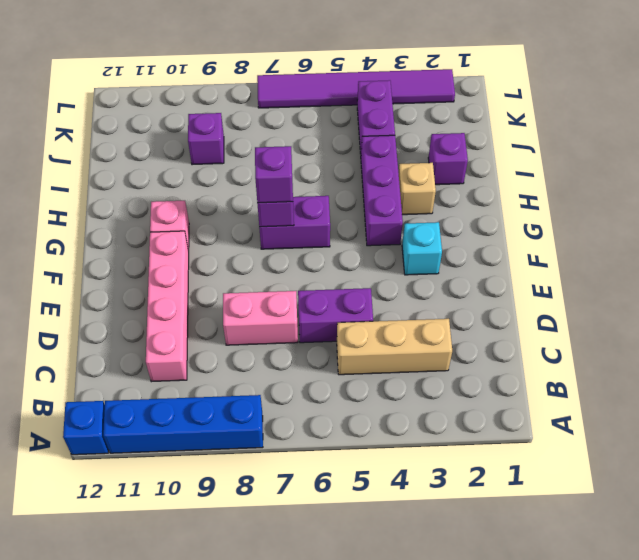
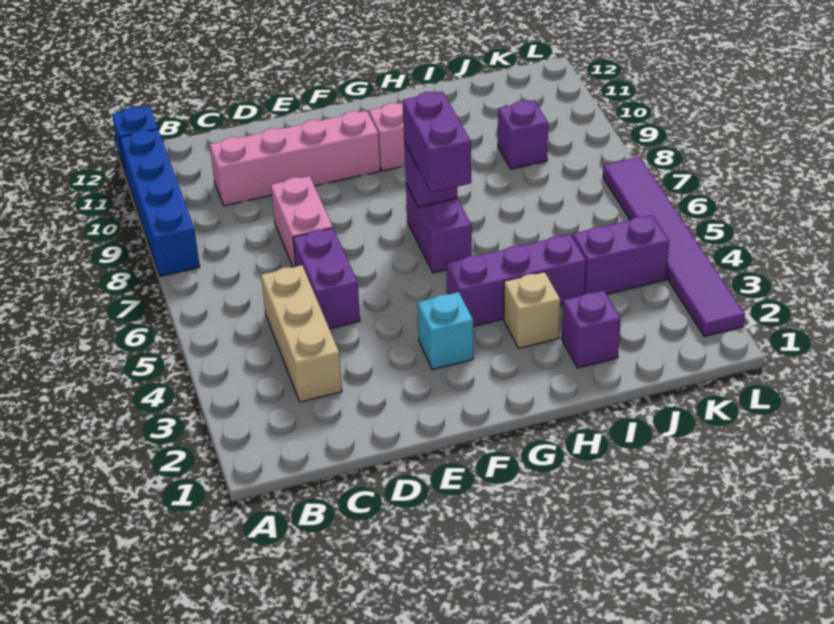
purple brick G7 level 3 -> purple brick G6:G7 level 3

